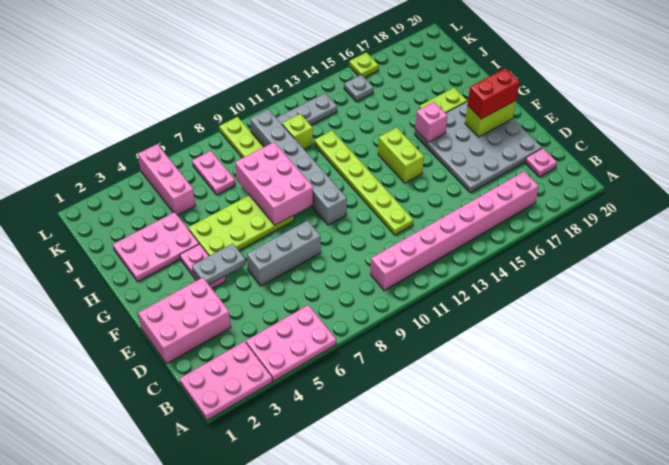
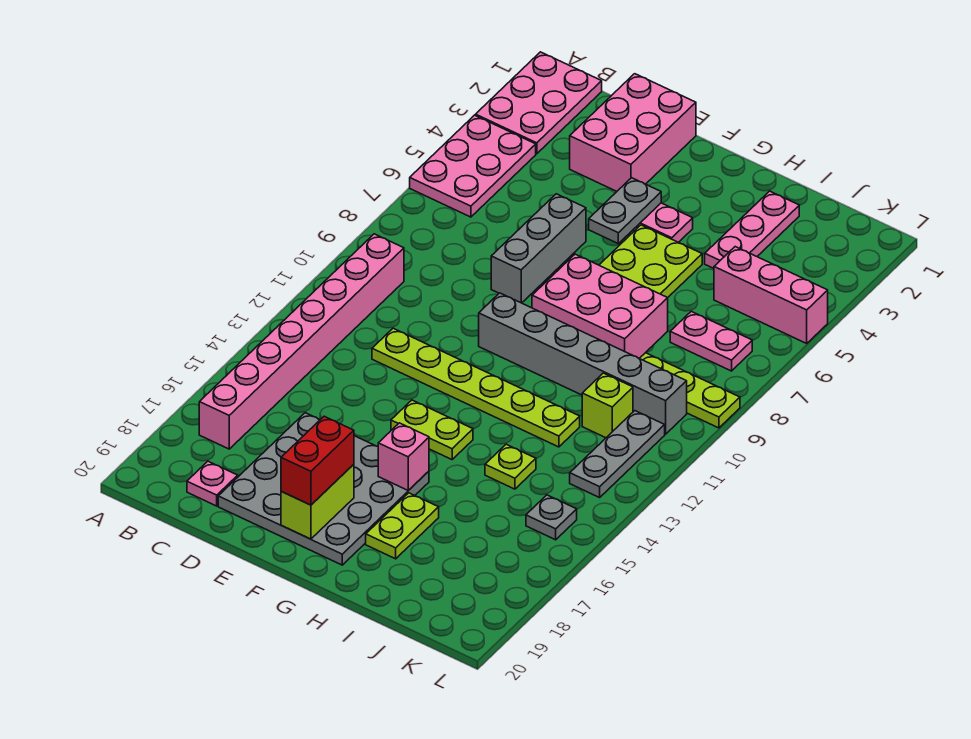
lime brick F14:G14 level 1 -> lime plate F14:G14 level 1
pink plate H2:I4 level 1 -> pink plate I2:I4 level 1
lime plate L16 level 1 -> lime plate I14 level 1

